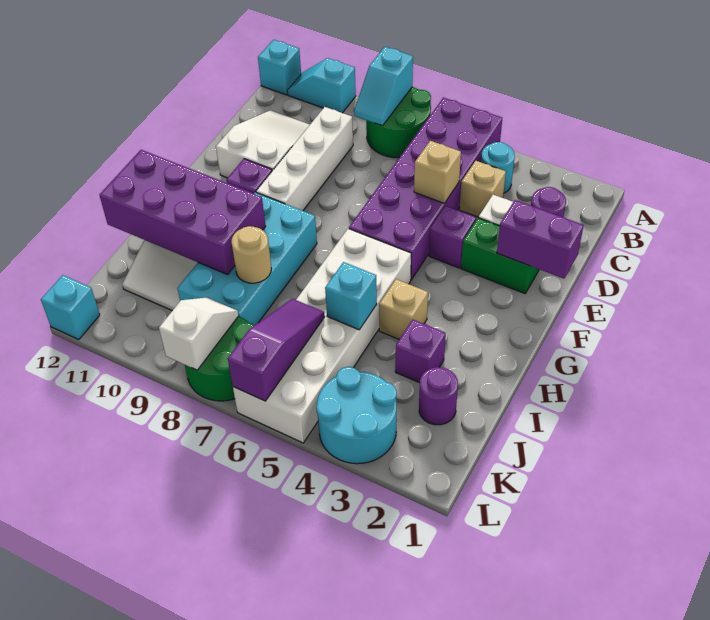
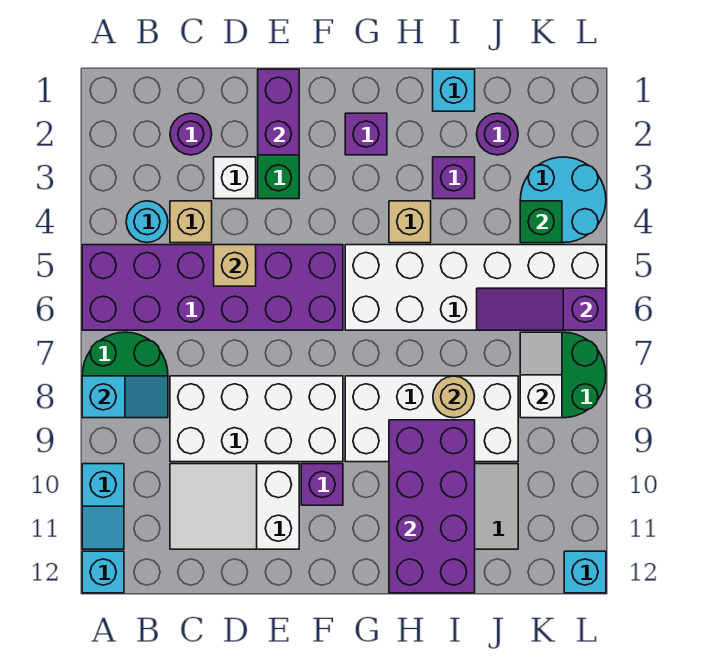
white brick C9:F9 level 1 -> white brick C8:F9 level 1
purple brick E4 level 1 -> purple brick G2 level 1
cyan brick G8:J9 level 1 -> white brick G8:J9 level 1
cyan brick I5 level 2 -> cyan brick I1 level 1
none -> green brick K4 level 2
white slope K8:L8 level 2 top L -> white slope K7:K8 level 2 top 8

